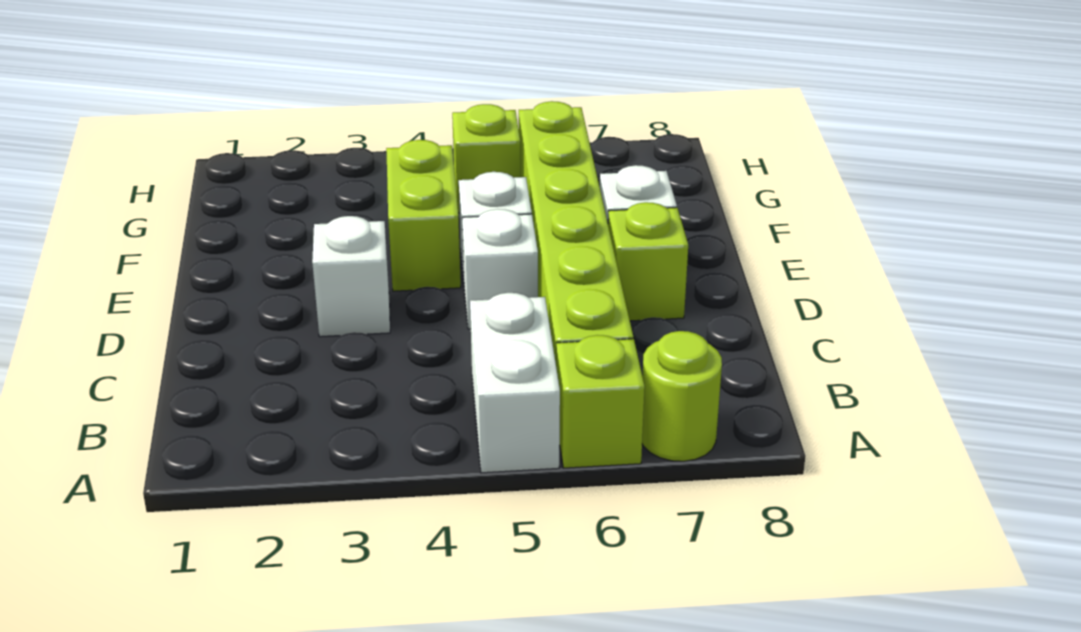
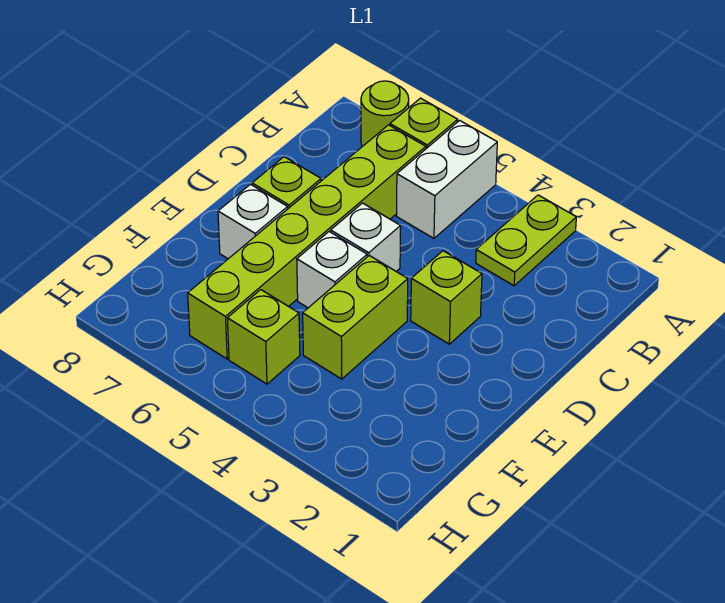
none -> lime plate A3:B3 level 1
white brick D3 level 1 -> lime brick D3 level 1

